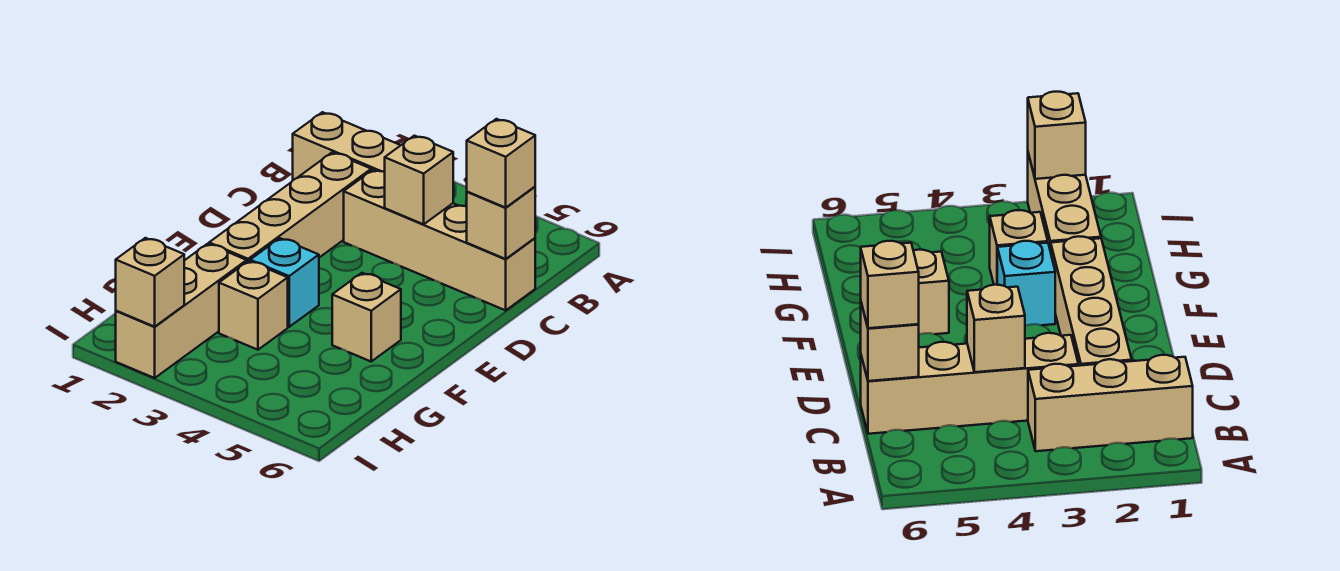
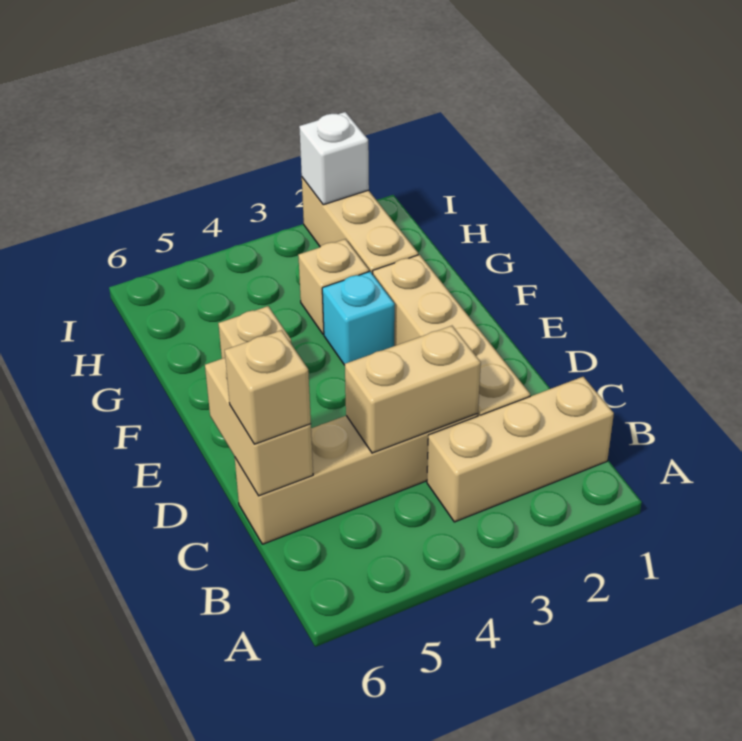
tan brick C4 level 2 -> tan brick C3:C4 level 2
tan brick C6 level 2 -> tan brick C6:D6 level 2
tan brick I2 level 2 -> white brick I2 level 2

